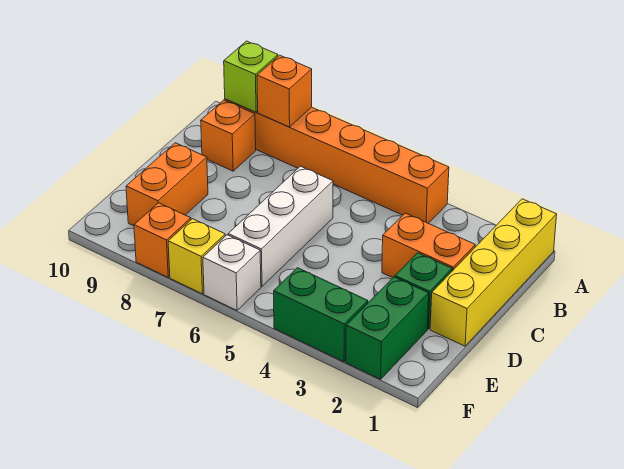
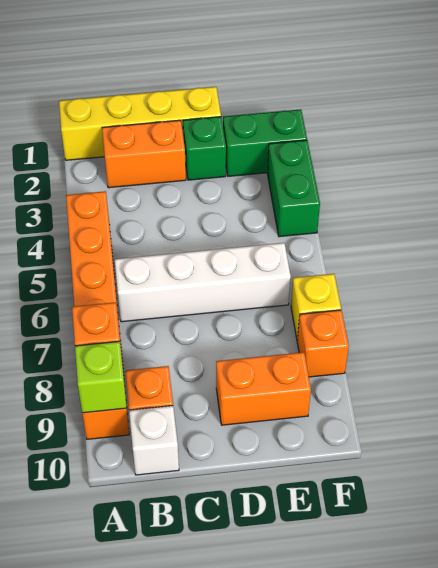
orange brick C2:C3 level 1 -> orange brick B2:C2 level 1
white brick C6:E6 level 1 -> white brick B6:E6 level 1
white brick F6 level 1 -> white brick B10 level 1

